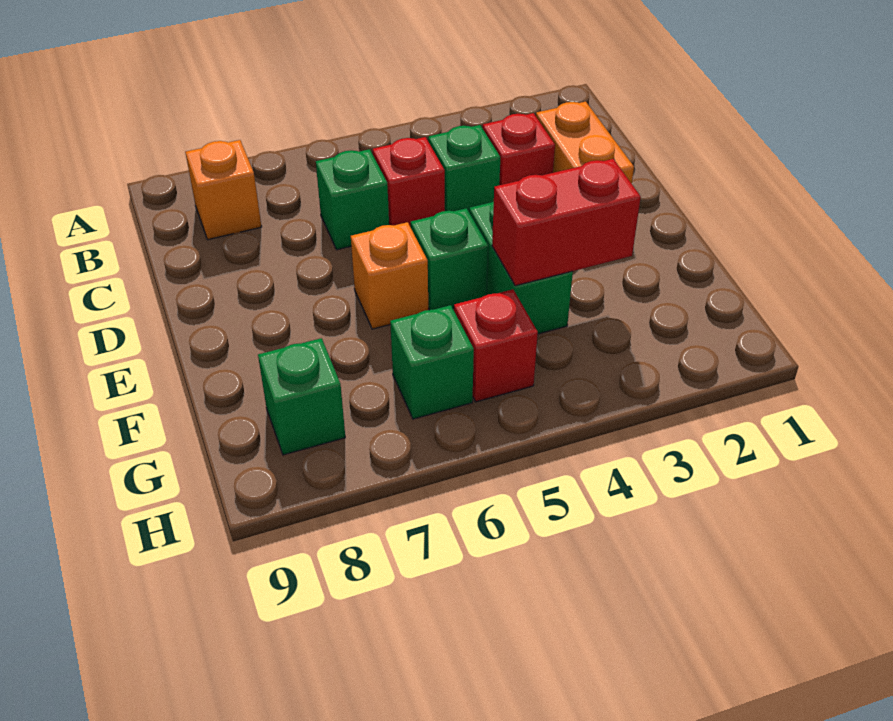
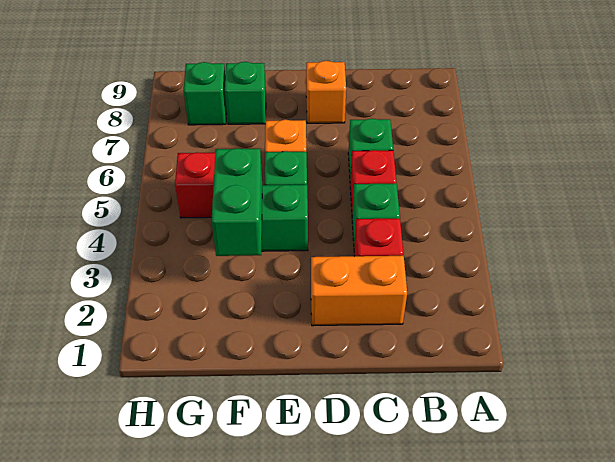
orange brick B8 level 1 -> orange brick D8 level 1
red brick F3:F4 level 2 -> green brick F3:F4 level 2
green brick G6 level 1 -> green brick F8 level 1

